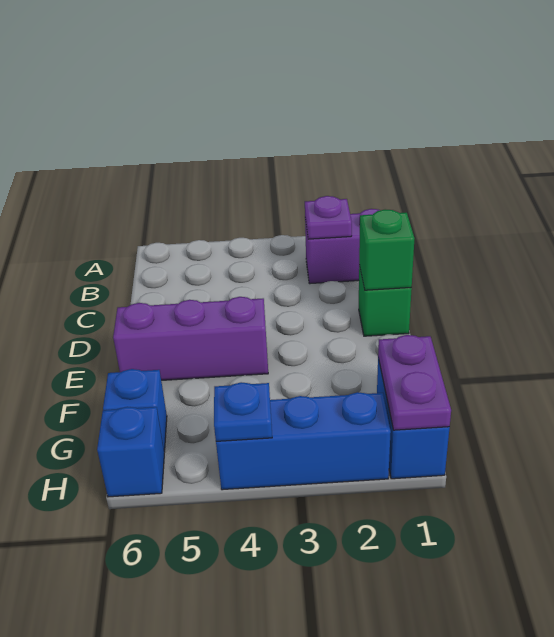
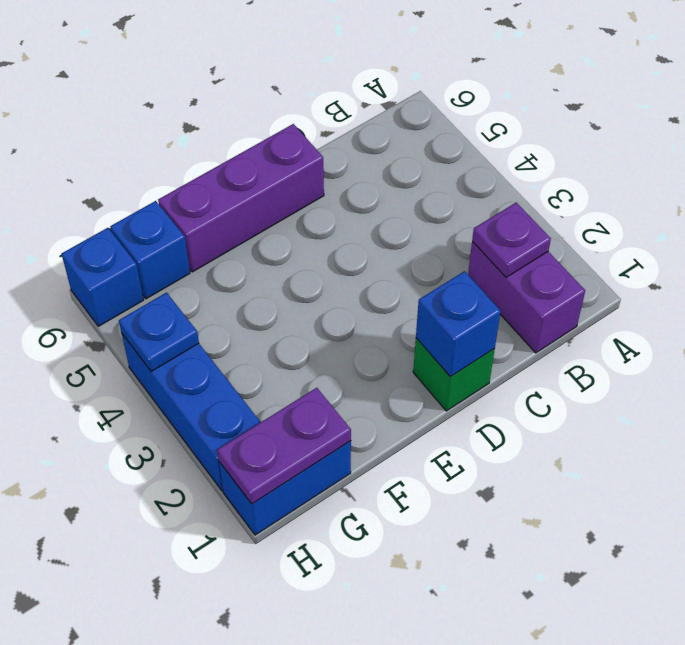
green brick D1 level 2 -> blue brick D1 level 2
purple brick E4:E6 level 1 -> purple brick D6:F6 level 1

